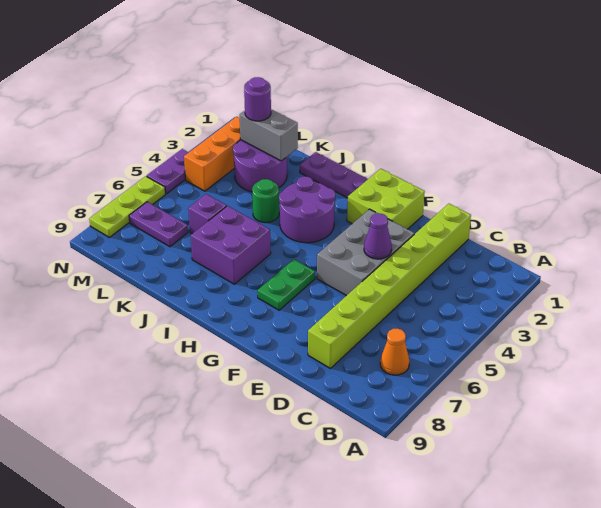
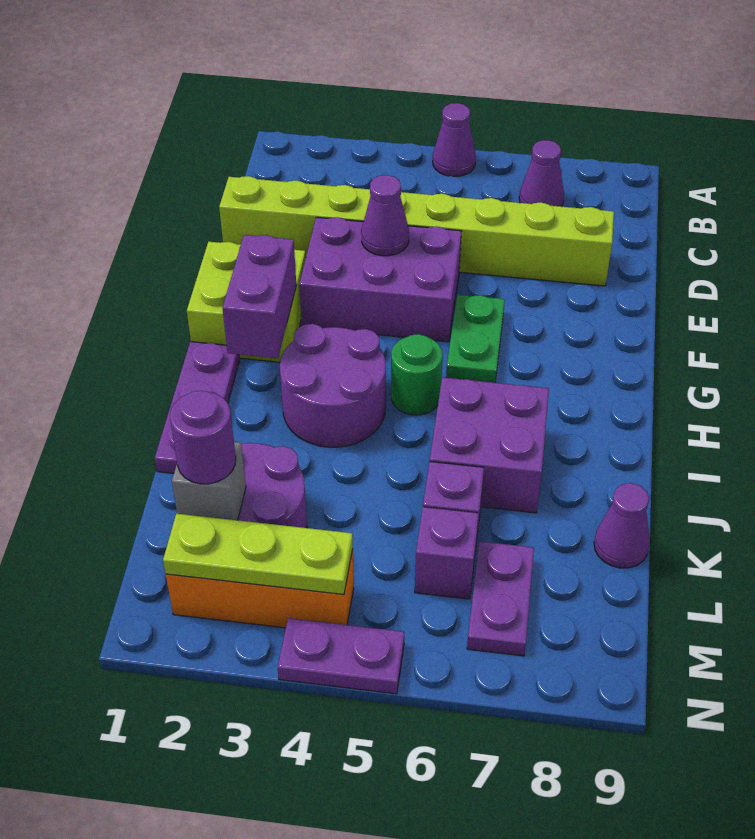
none -> purple cone A5 level 1
orange cone B7 level 1 -> purple cone B7 level 1
grey brick E3:F5 level 1 -> purple brick E3:F5 level 1
none -> purple brick G2:H2 level 2
green plate G6:G7 level 1 -> green plate F6:G6 level 1
green round brick J4 level 1 -> green round brick H5 level 1
grey brick K2:L2 level 2 -> grey brick L2 level 2
none -> purple cone K9 level 1
none -> purple brick L6 level 1
lime plate N6:N8 level 1 -> lime plate M2:M4 level 2

